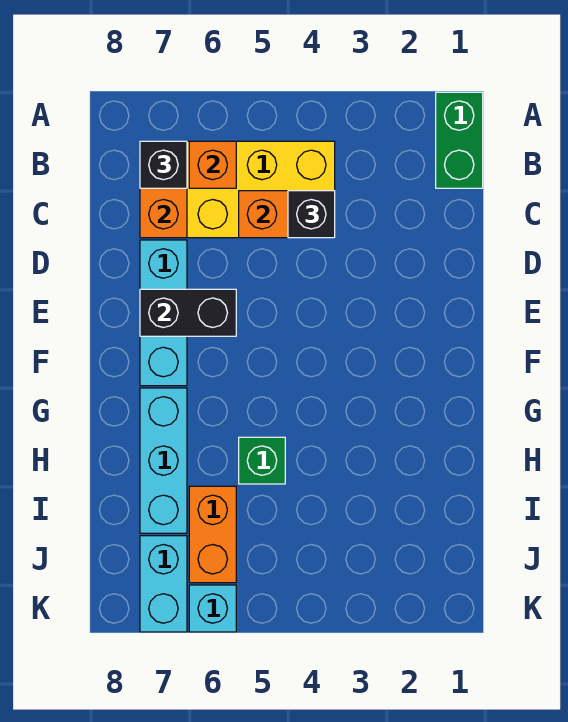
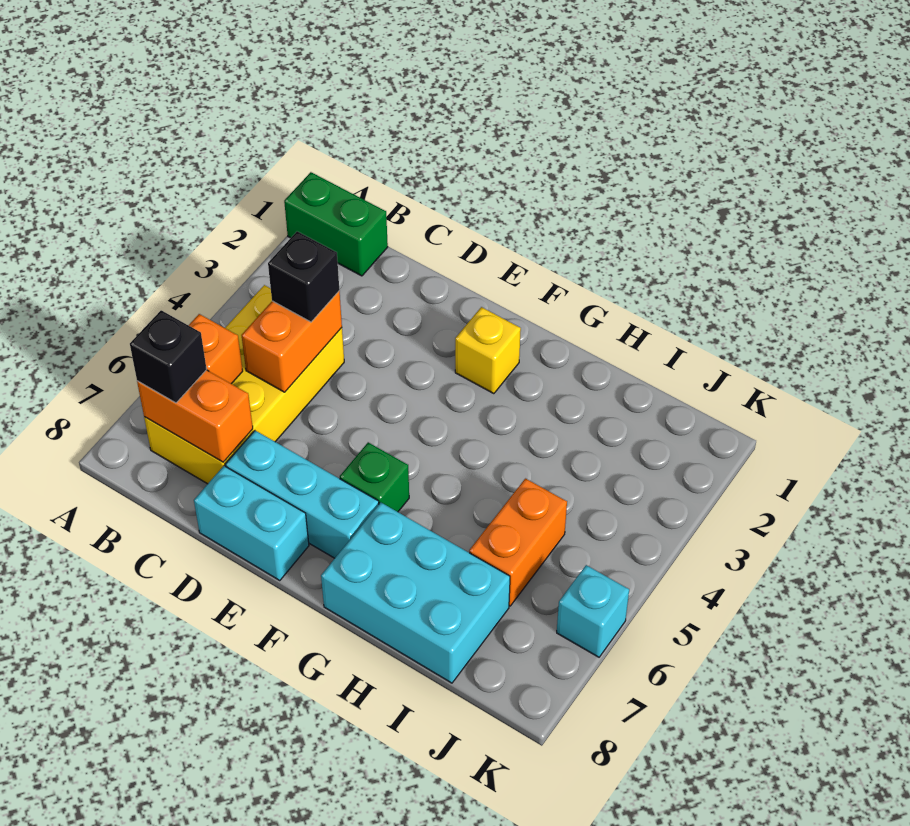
black brick E6:E7 level 2 -> none
none -> yellow brick F2 level 1
cyan brick G7:I7 level 1 -> cyan brick G7:I8 level 1
green brick H5 level 1 -> green brick F6 level 1
orange brick I6:J6 level 1 -> orange brick I5:I6 level 1
cyan brick J7:K7 level 1 -> cyan brick D8:E8 level 1

